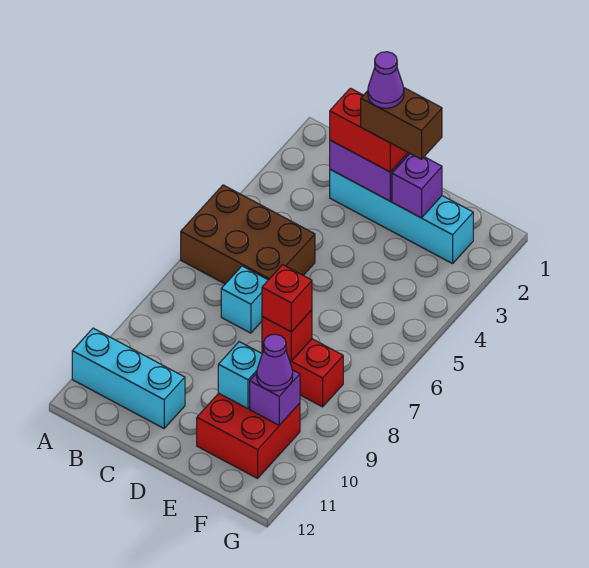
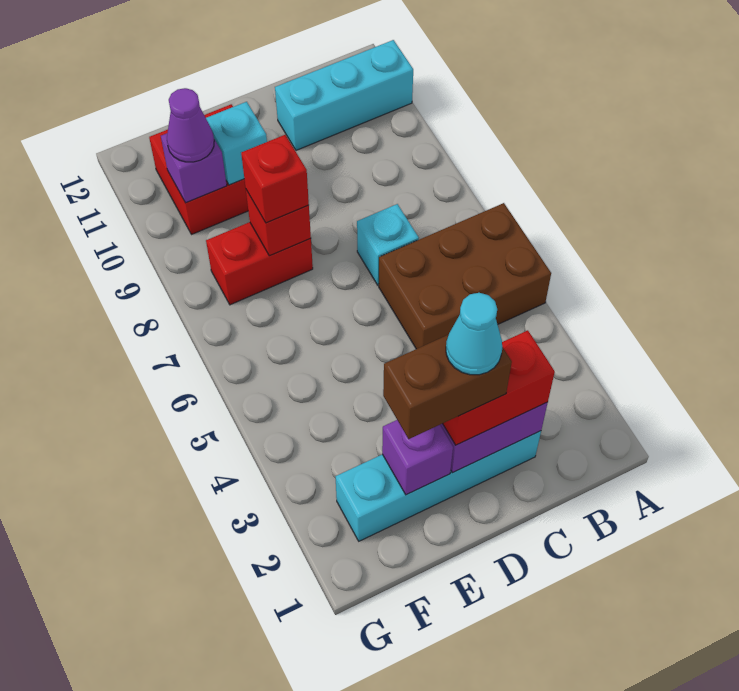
purple cone D2 level 5 -> cyan cone D2 level 5

